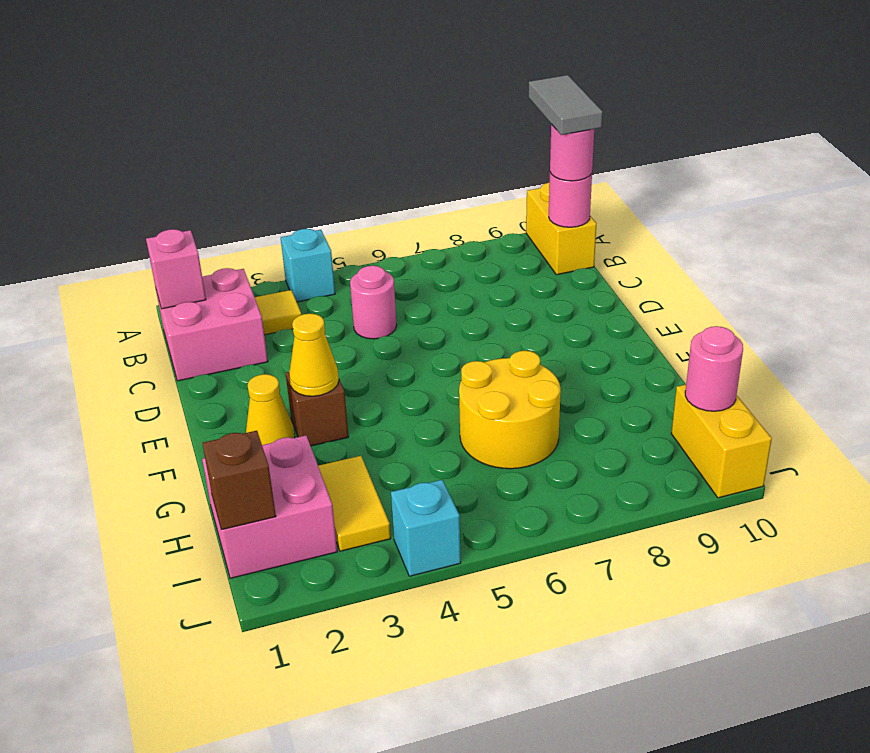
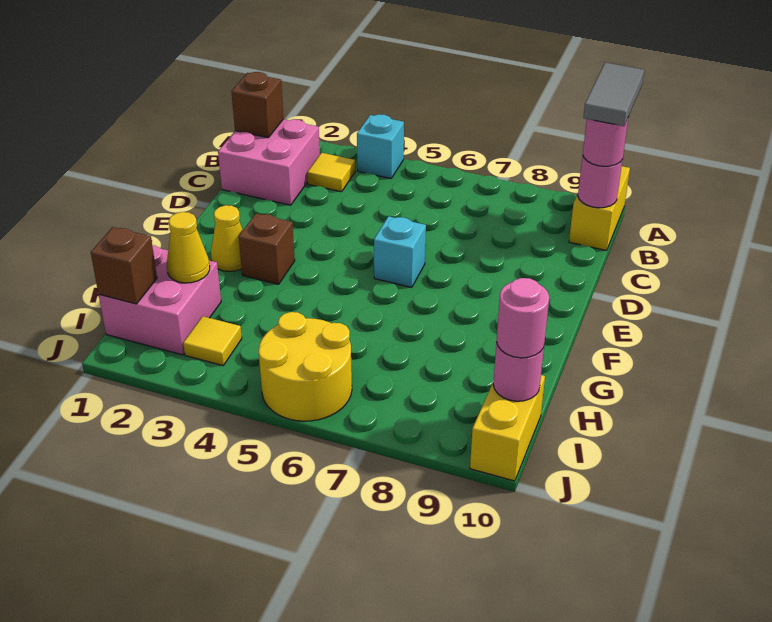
pink brick B1 level 2 -> brown brick B1 level 2
pink round brick C5 level 1 -> pink round brick I10 level 3
yellow cone F3 level 2 -> yellow cone H2 level 2
yellow round brick G6:H7 level 1 -> yellow round brick I5:J6 level 1
yellow tile H3:I3 level 1 -> yellow tile I3 level 1
cyan brick J4 level 1 -> cyan brick E6 level 1

